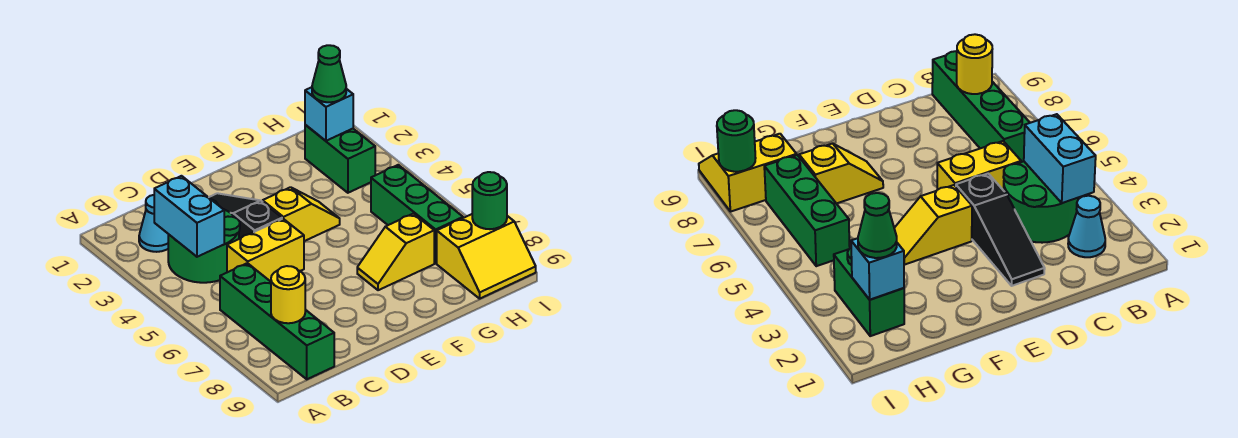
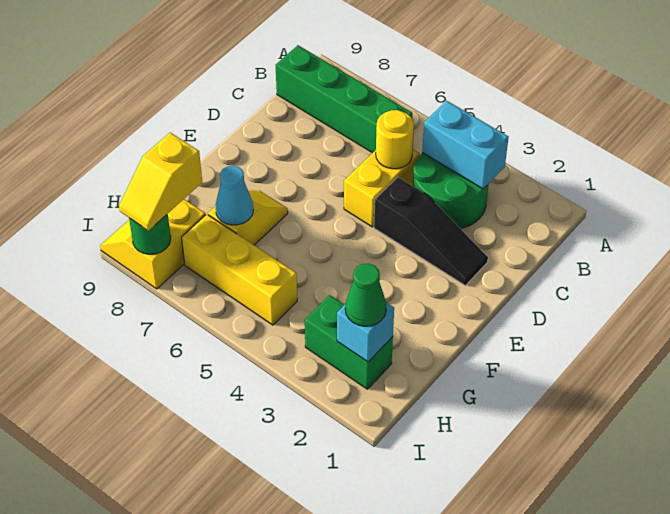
cyan cone B2 level 1 -> cyan cone G7 level 2
yellow round brick B8 level 2 -> yellow round brick C5 level 2
yellow slope E4:F4 level 1 top E -> yellow slope H8:I8 level 3 top H
green brick H5:H7 level 1 -> yellow brick H5:H7 level 1

